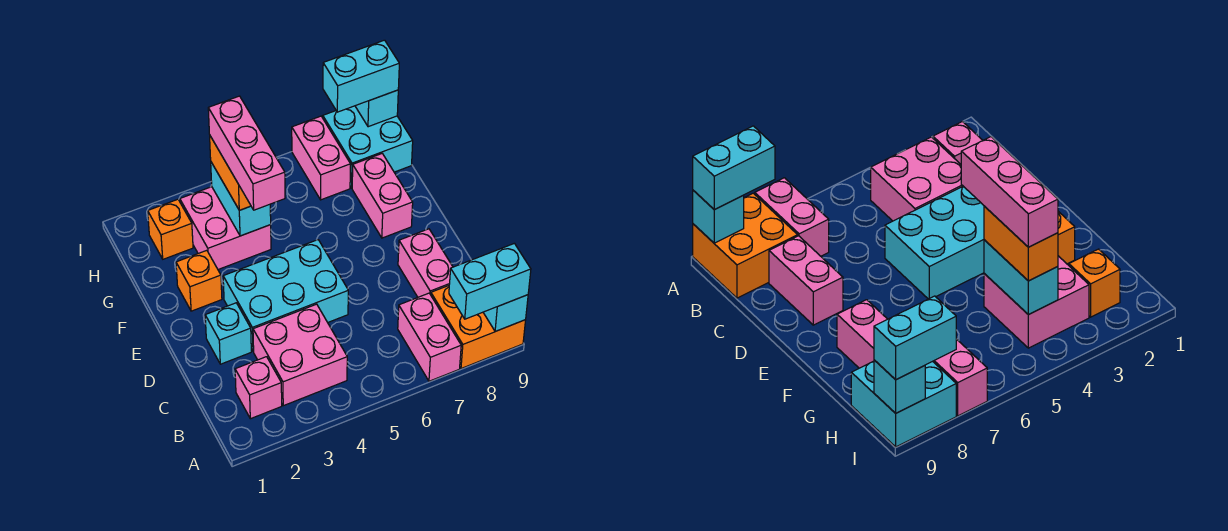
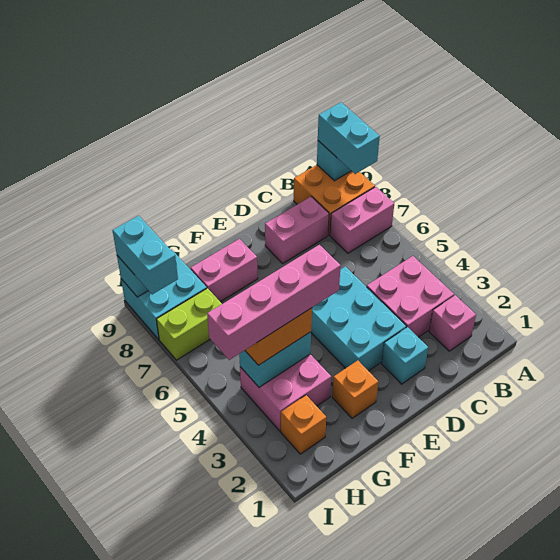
pink brick F4:H4 level 4 -> pink brick F4:I4 level 4
pink brick H7:I7 level 1 -> lime brick H7:I7 level 1

